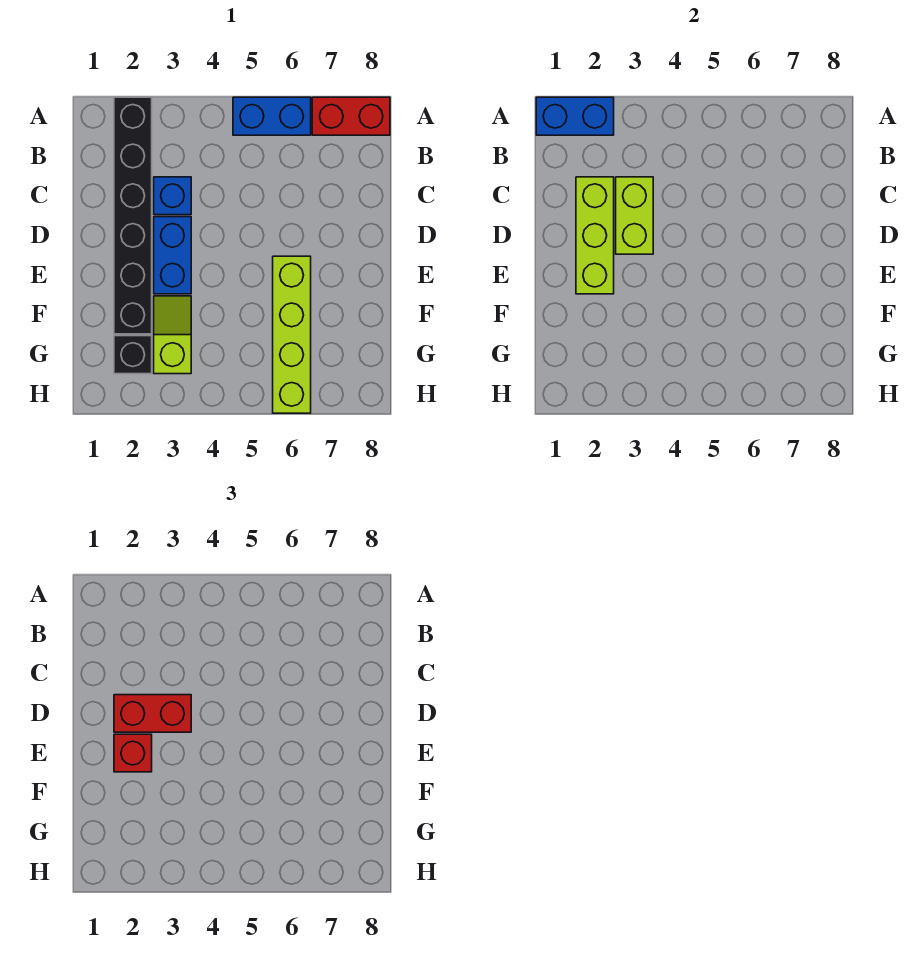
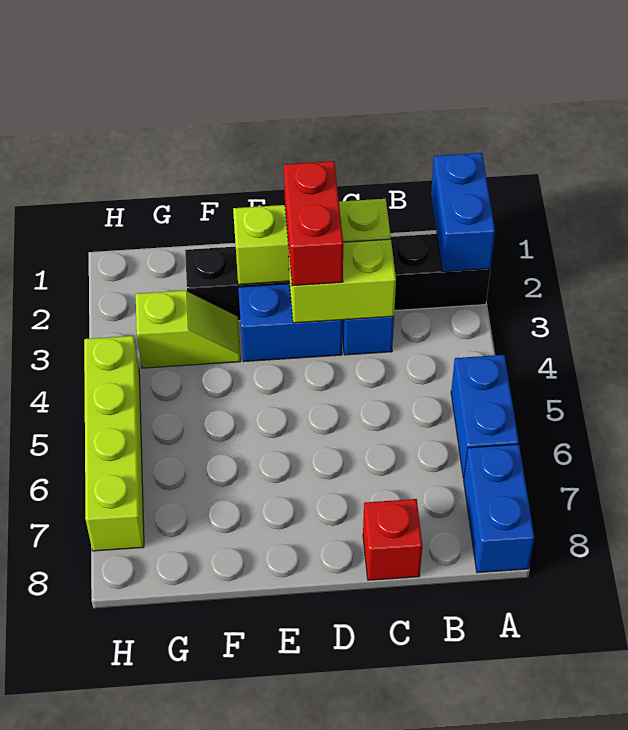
red brick A7:A8 level 1 -> blue brick A7:A8 level 1
red brick E2 level 3 -> red brick C8 level 1
lime brick E6:H6 level 1 -> lime brick H4:H7 level 1
black brick G2 level 1 -> none

